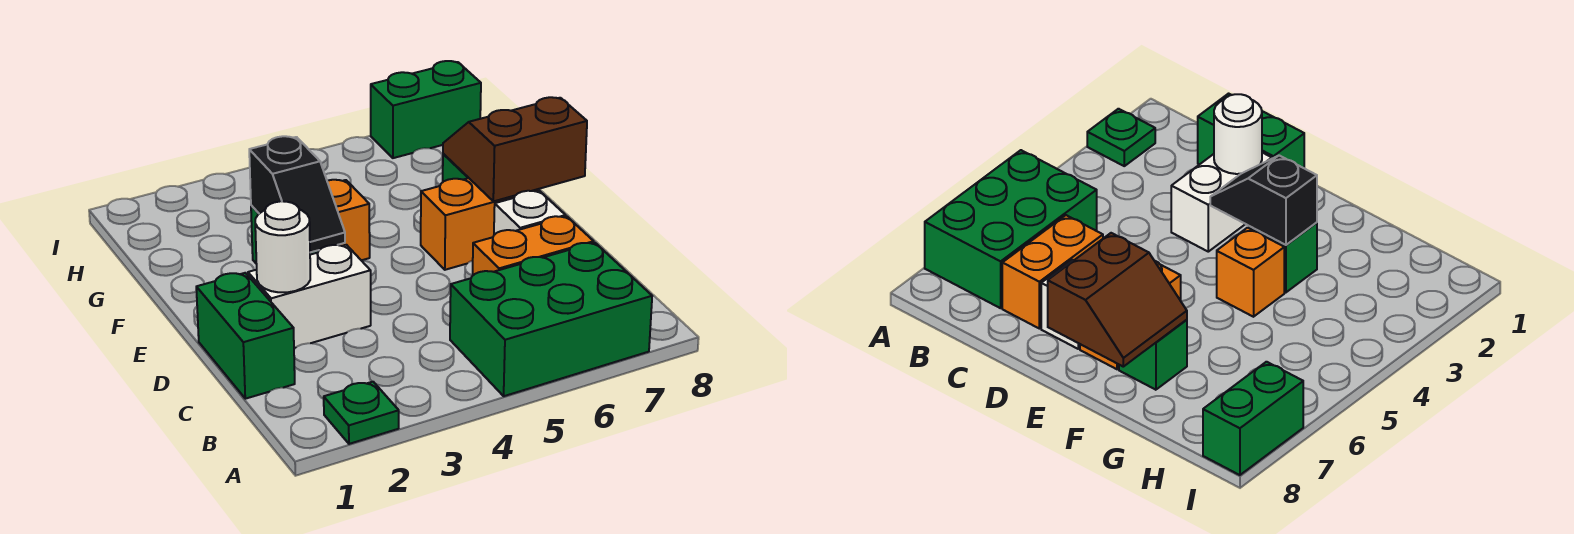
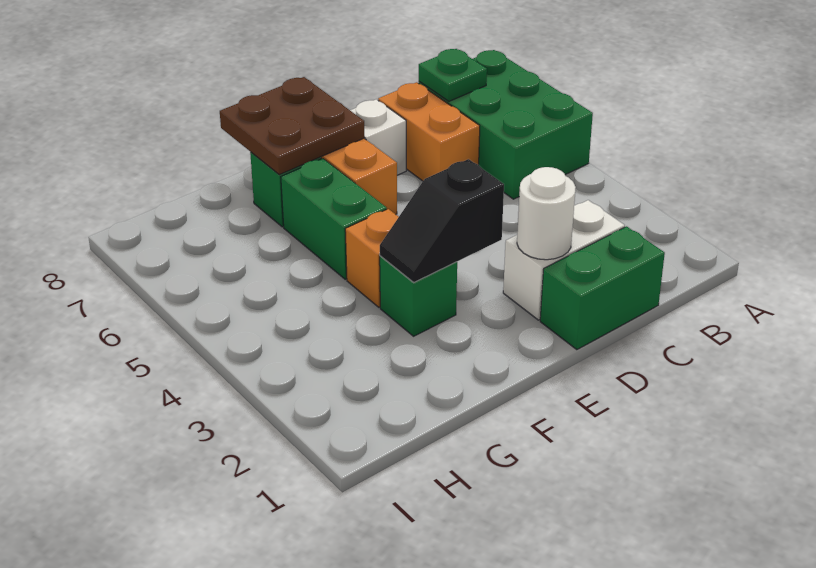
green plate A2 level 1 -> green plate B7 level 2
white brick D2:D3 level 1 -> white brick C2:D2 level 1
black slope E3:F3 level 2 top F -> black slope E3:F3 level 2 top E
brown slope E7:F8 level 2 top E -> brown plate E7:F8 level 2
green brick I7:I8 level 1 -> green brick F5:F6 level 1

